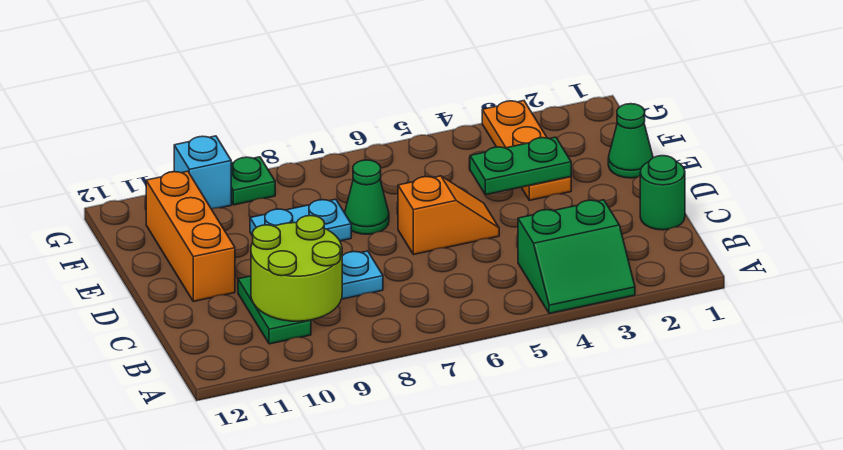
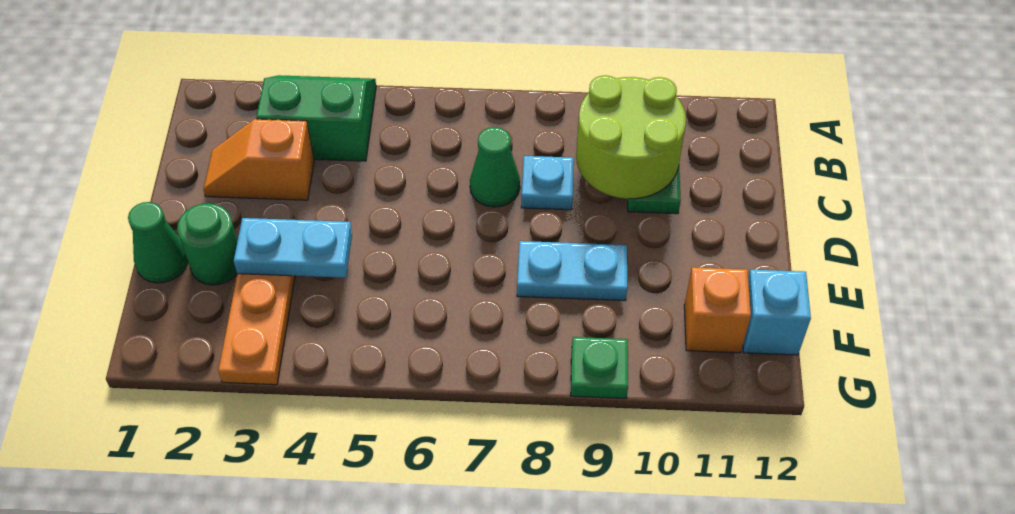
green round brick C1 level 1 -> green round brick E2 level 1
orange slope D5:D6 level 1 top 6 -> orange slope C2:C3 level 1 top 3
orange brick D11:F11 level 1 -> orange brick F11 level 1
green plate E3:E4 level 2 -> cyan plate E3:E4 level 2
green cone E7 level 1 -> green cone C7 level 1
cyan brick G10 level 1 -> cyan brick F12 level 1

